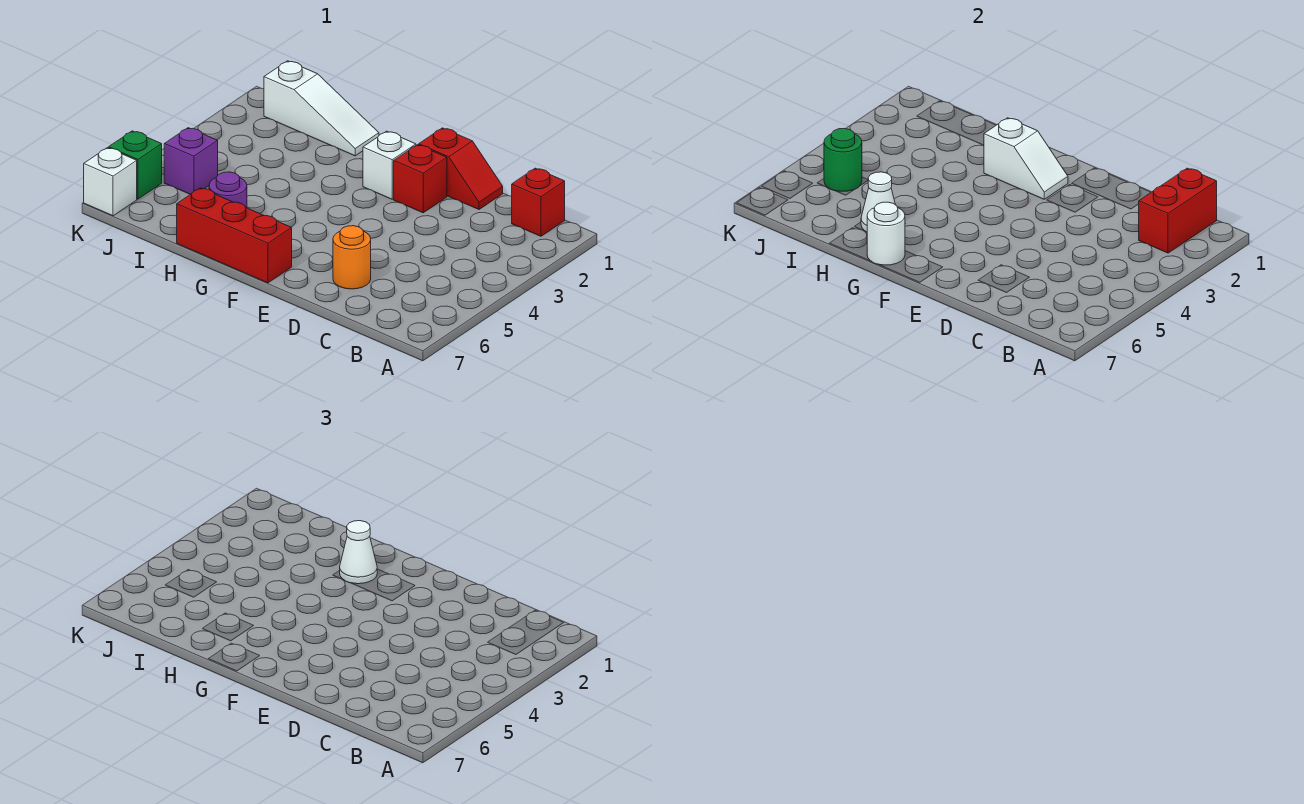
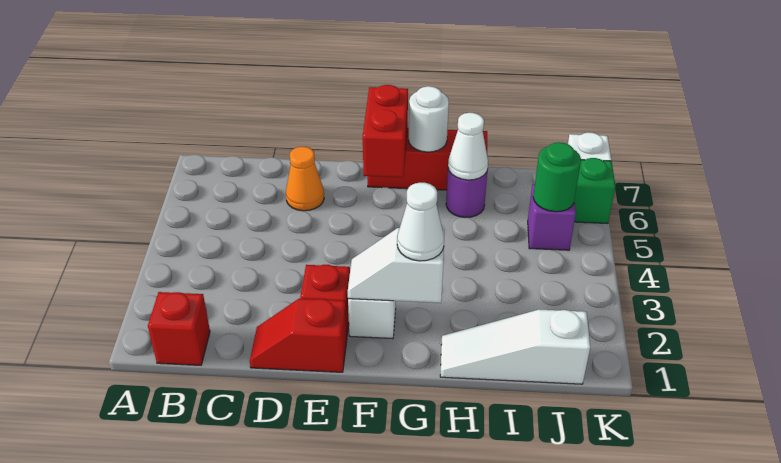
red brick B1:B2 level 2 -> red brick F6:F7 level 2
orange round brick D6 level 1 -> orange cone D6 level 1

